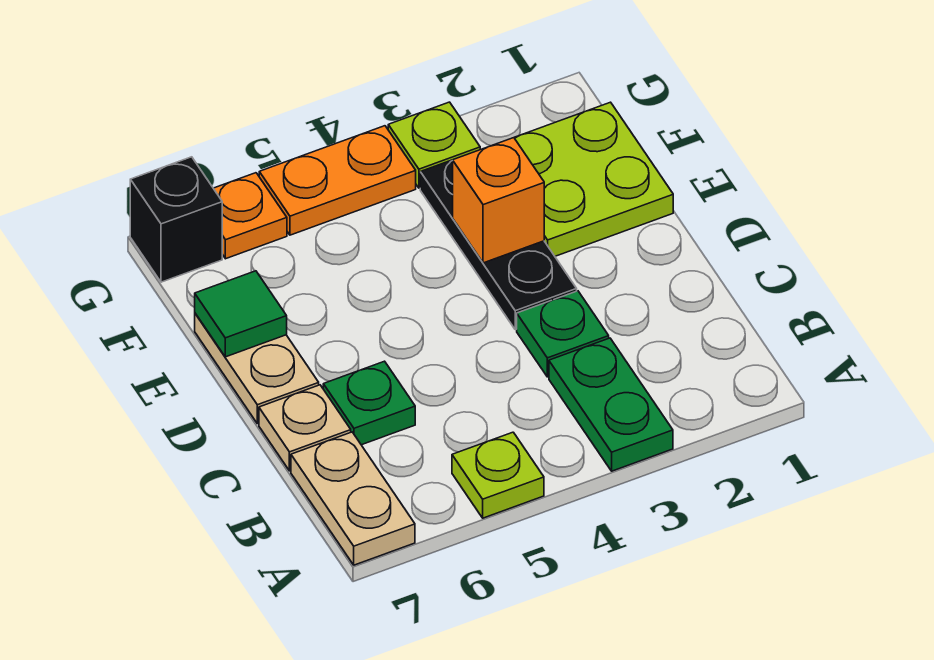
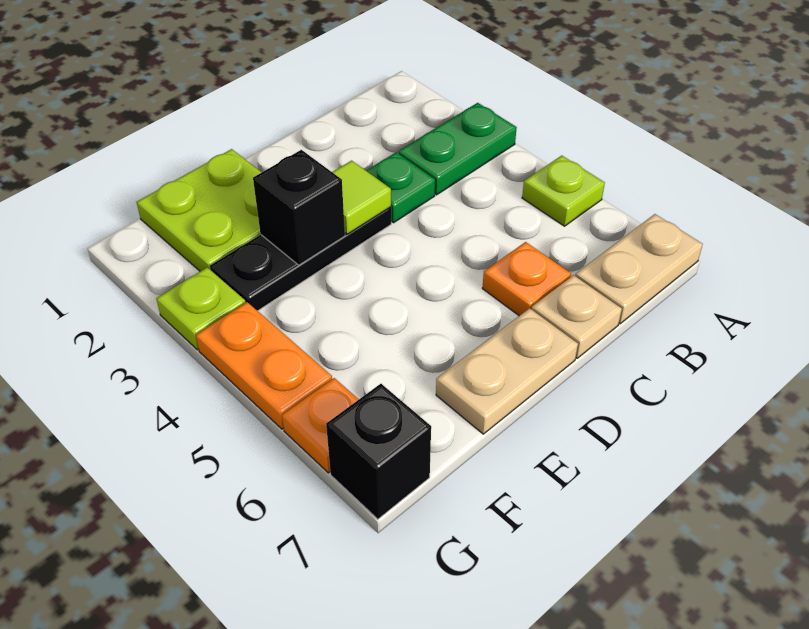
green plate C6 level 1 -> orange plate C6 level 1
none -> lime tile D3 level 2
orange brick E3 level 2 -> black brick E3 level 2
green tile E7 level 2 -> none

